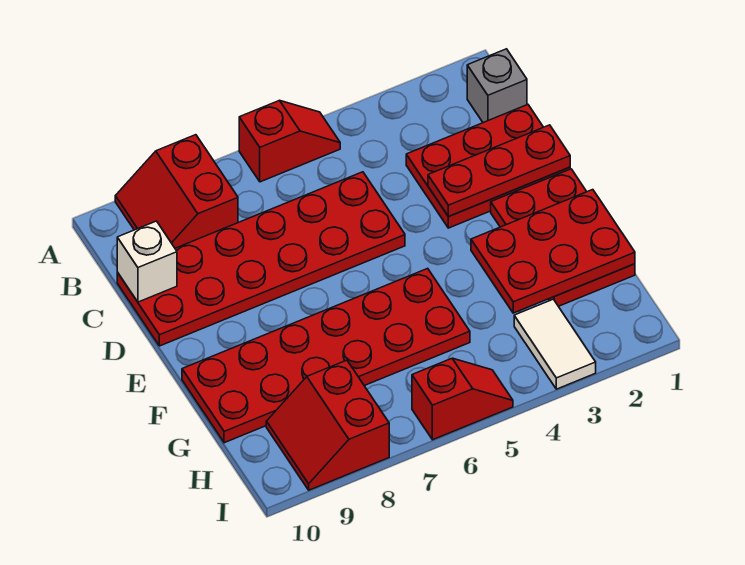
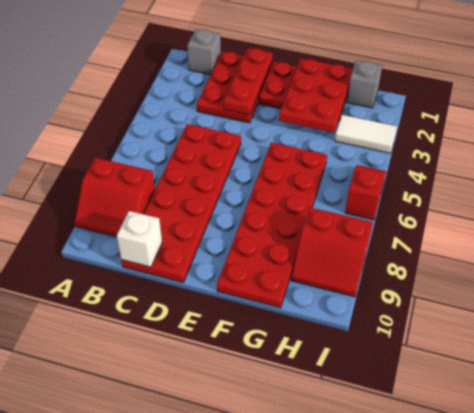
red slope A5:A6 level 1 top 6 -> none
none -> grey brick H1 level 1

